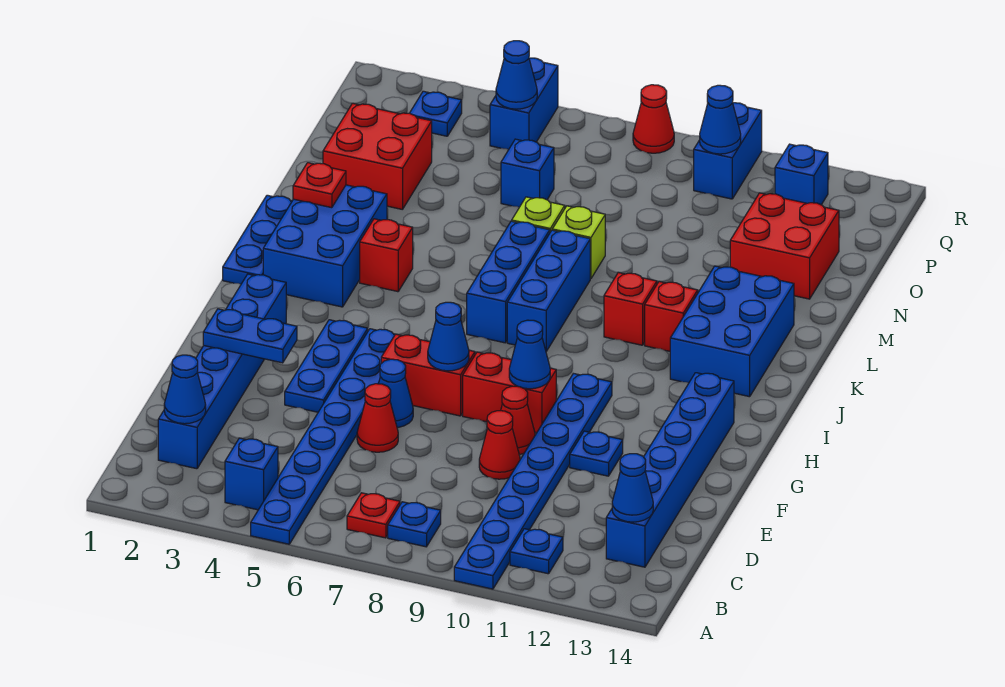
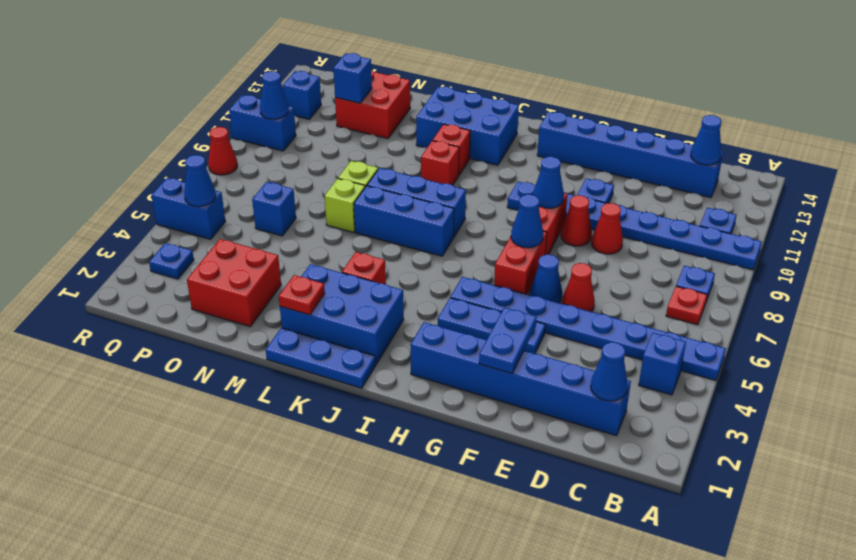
none -> blue brick O12 level 2

